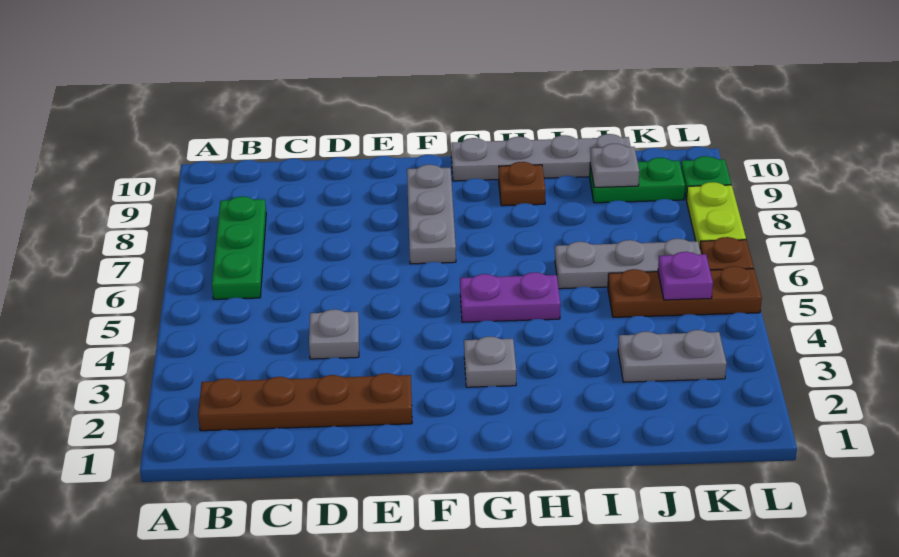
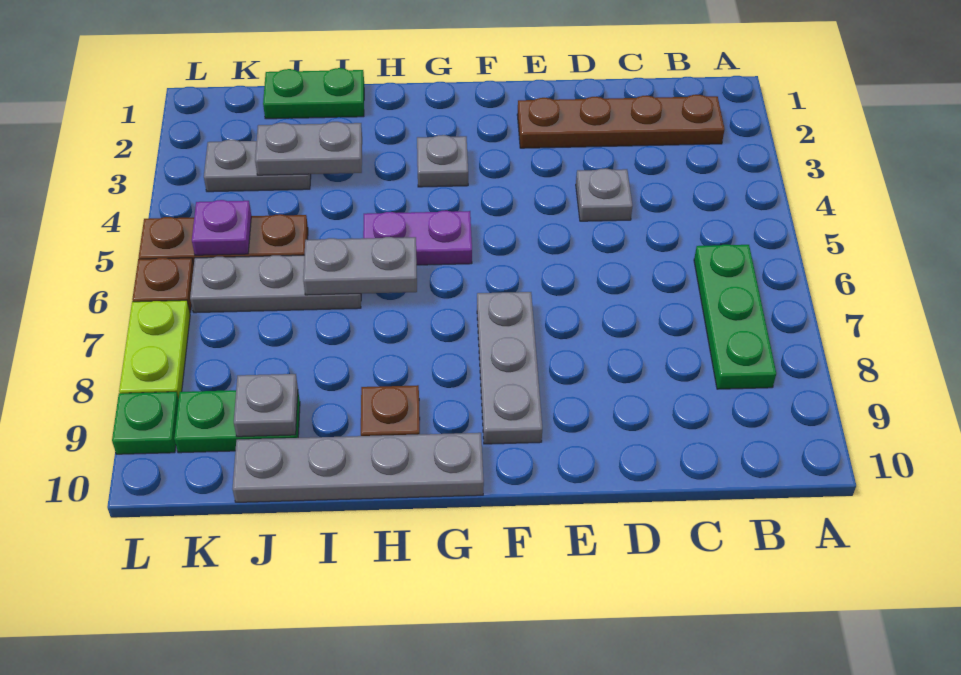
none -> grey plate H6:I6 level 2
none -> green plate I1:J1 level 1
none -> grey plate I3:J3 level 2

